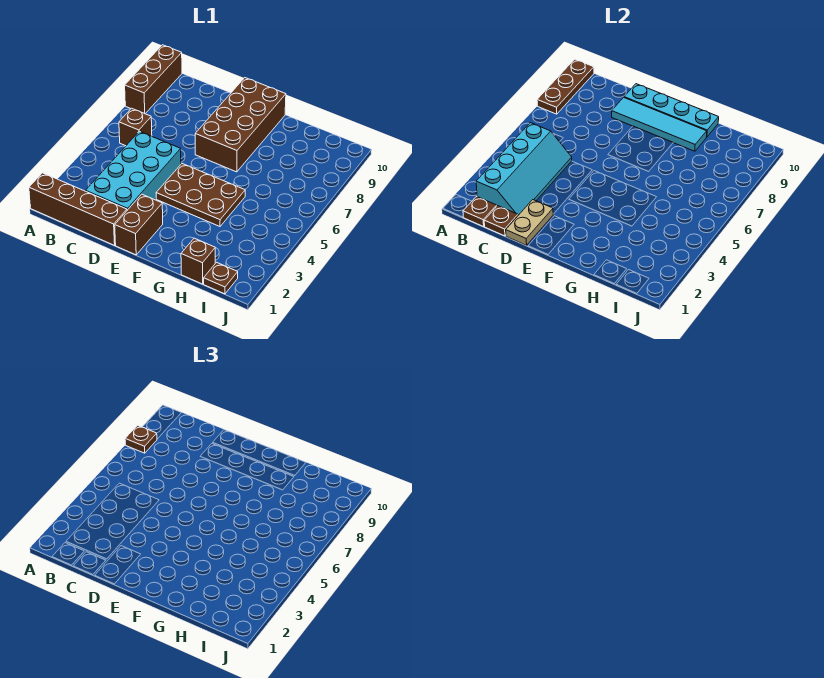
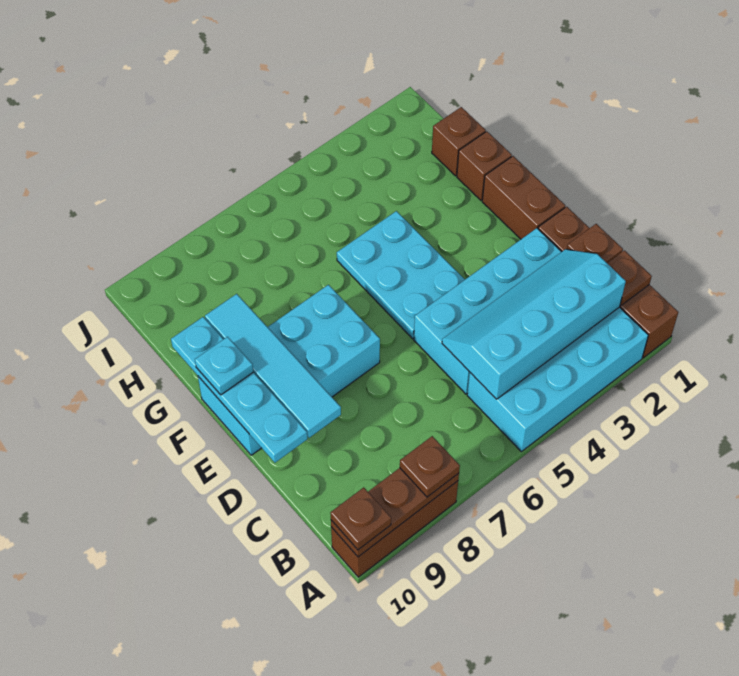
none -> cyan brick A2:B5 level 1
brown brick B6 level 1 -> brown brick G1 level 1
tan plate D1:D2 level 2 -> none
brown brick E1:E2 level 1 -> brown brick E1:F1 level 1
brown plate E4:G5 level 1 -> cyan plate E4:G5 level 1
brown brick E7:F10 level 1 -> cyan brick E7:F10 level 1
none -> cyan plate F10 level 3
brown plate I1 level 1 -> brown plate A10 level 3

